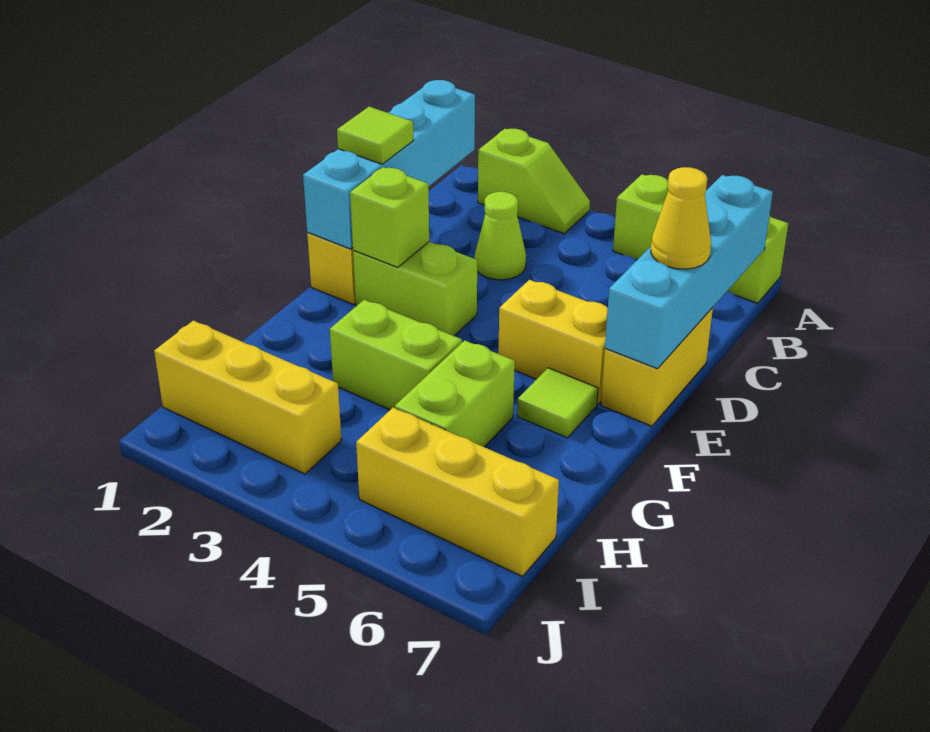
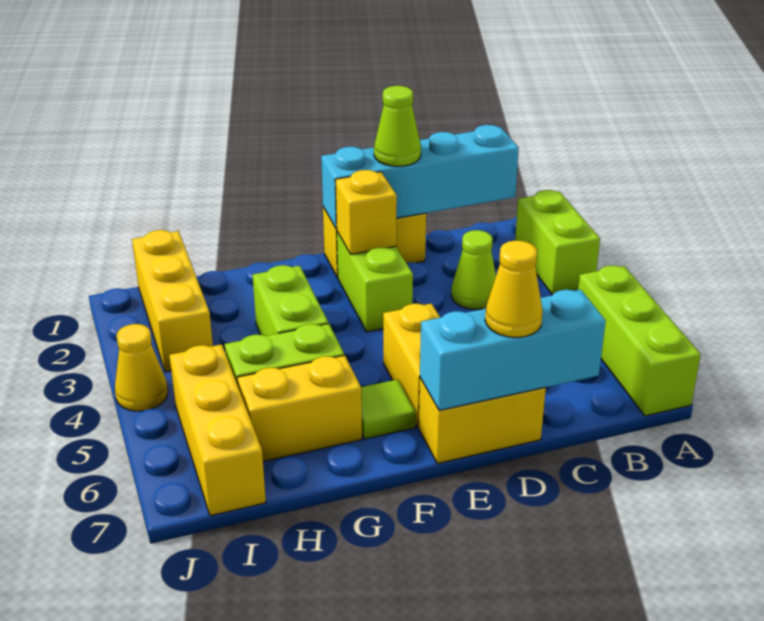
lime slope A2:A3 level 1 top 2 -> lime brick A2:A3 level 1
cyan brick B7:E7 level 2 -> cyan brick C7:E7 level 2
lime tile D1 level 3 -> lime cone D1 level 3
lime brick E2 level 2 -> yellow brick E2 level 2
none -> yellow brick G6:H6 level 1
none -> yellow cone J4 level 1

